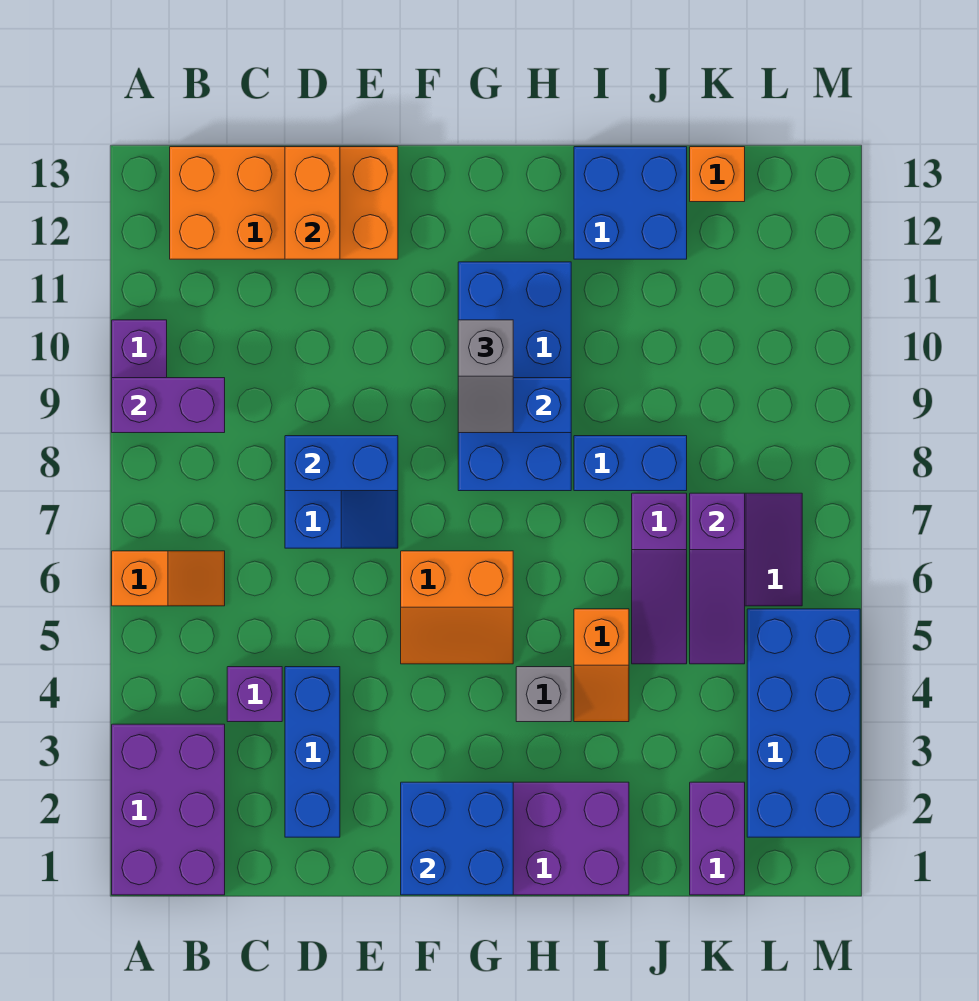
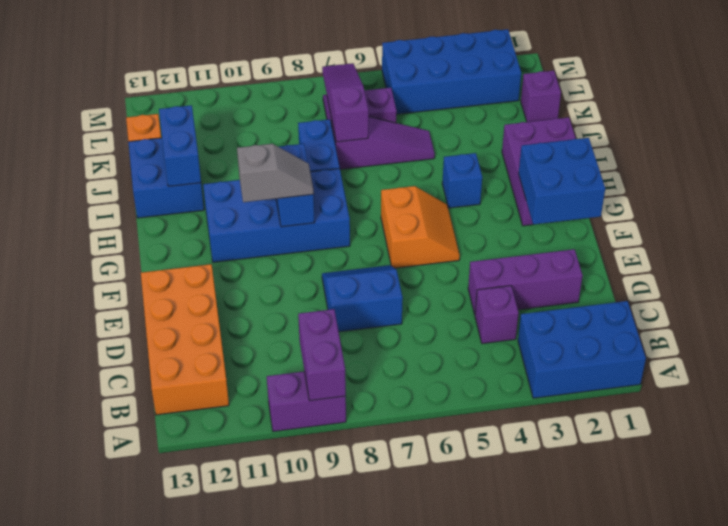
purple brick A1:B3 level 1 -> blue brick A1:B3 level 1
orange slope A6:B6 level 1 top A -> none
blue brick D2:D4 level 1 -> purple brick D2:D4 level 1
blue brick D8:E8 level 2 -> blue brick I12:J12 level 2
orange brick D12:D13 level 2 -> none
grey brick H4 level 1 -> blue brick H4 level 1
orange slope I4:I5 level 1 top 5 -> none
purple brick K1:K2 level 1 -> purple brick K1 level 1
purple slope K5:K7 level 2 top 7 -> purple slope J7:L7 level 2 top J

